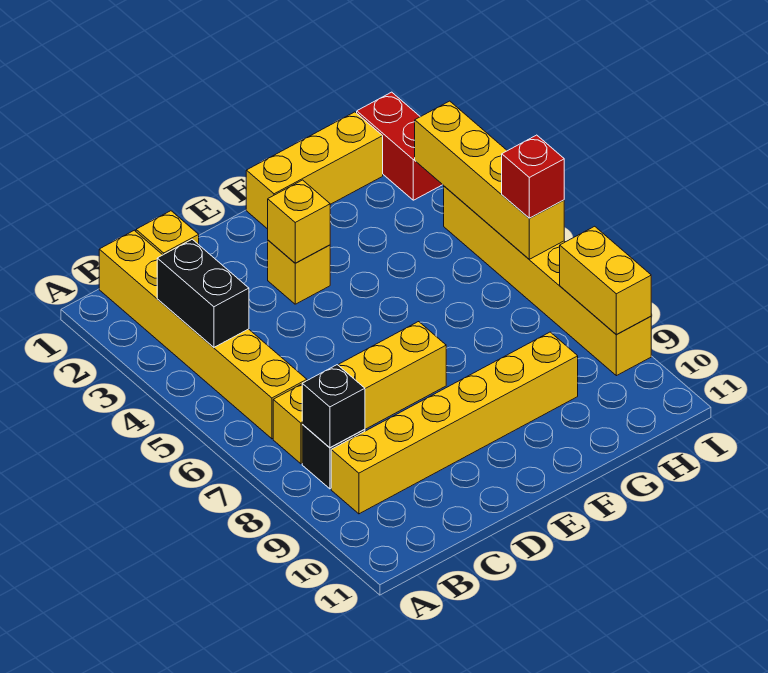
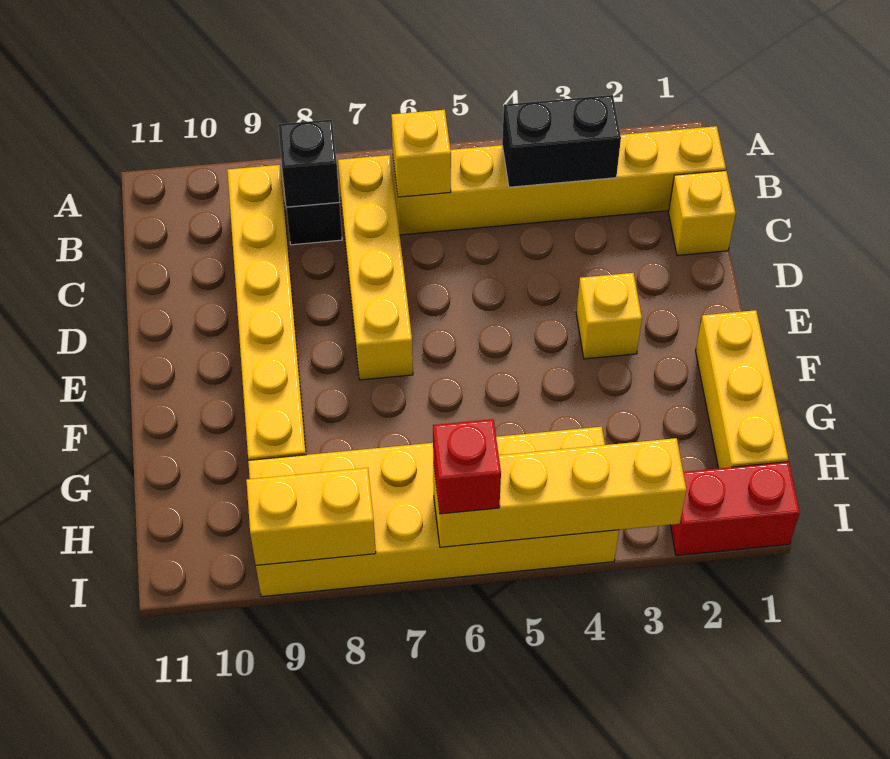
yellow brick E3 level 2 -> yellow brick B6 level 2
yellow brick I4:I9 level 1 -> yellow brick H4:I9 level 1

